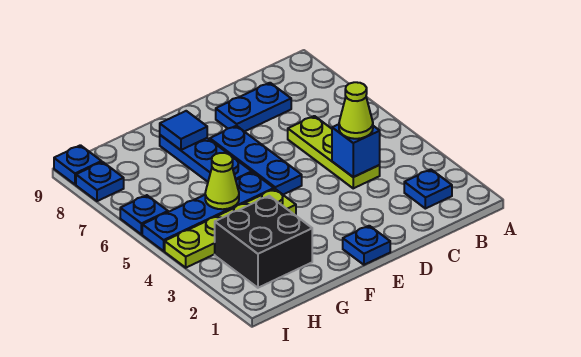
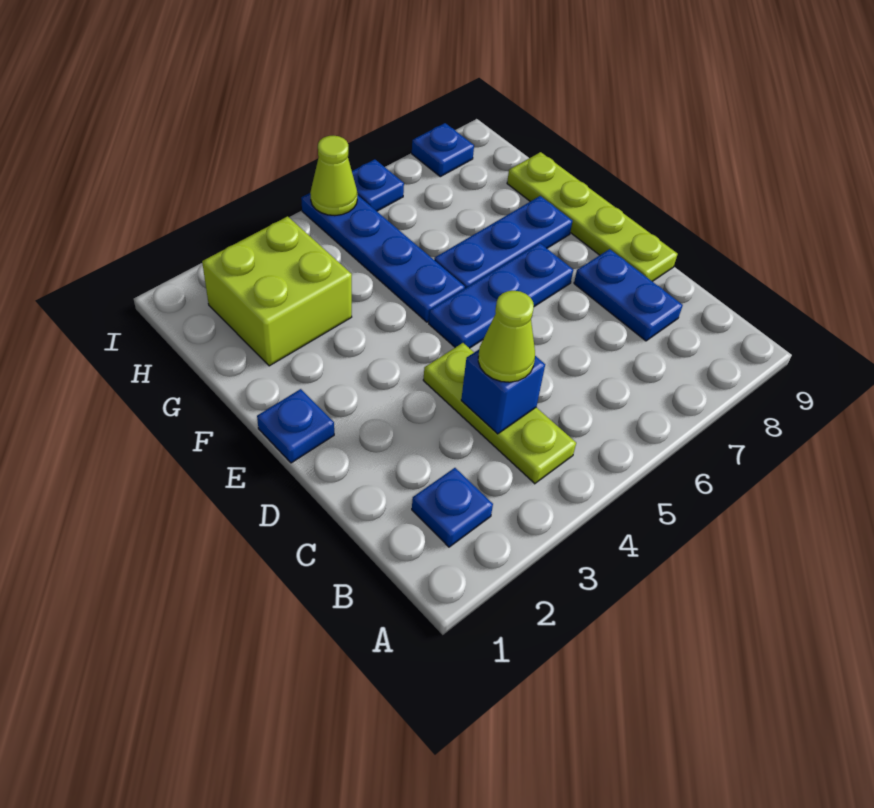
lime plate C4:C6 level 1 -> lime plate B4:D4 level 1
lime plate F4:I4 level 1 -> lime plate D9:G9 level 1
blue tile F8 level 2 -> none
black brick G2:H3 level 1 -> lime brick G2:H3 level 1
lime cone G5 level 2 -> lime cone I5 level 2
blue plate I9 level 1 -> none

